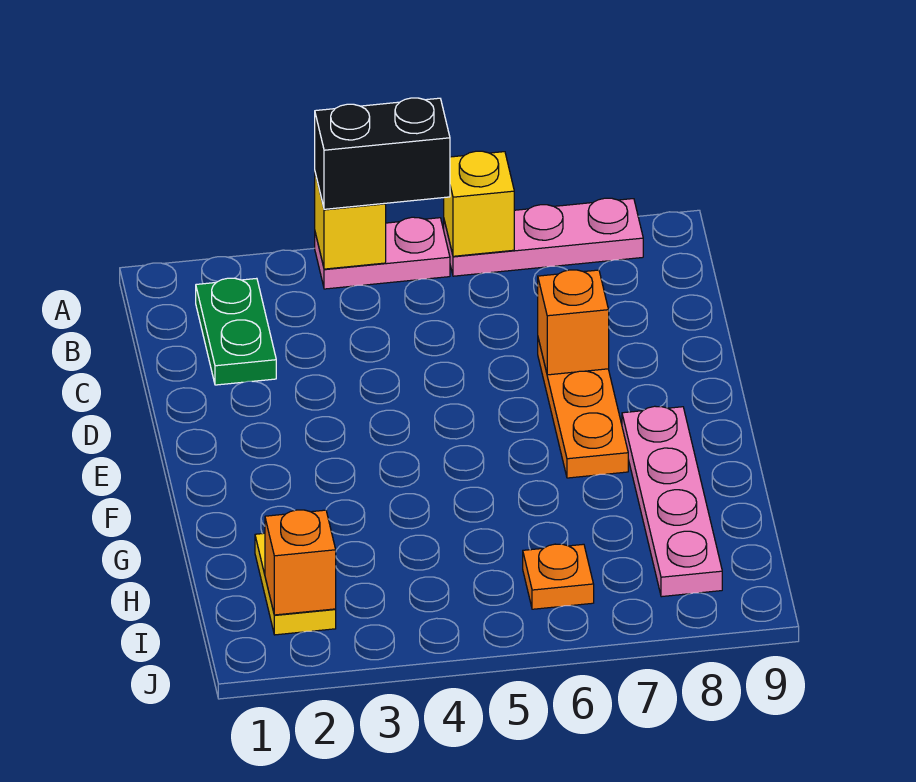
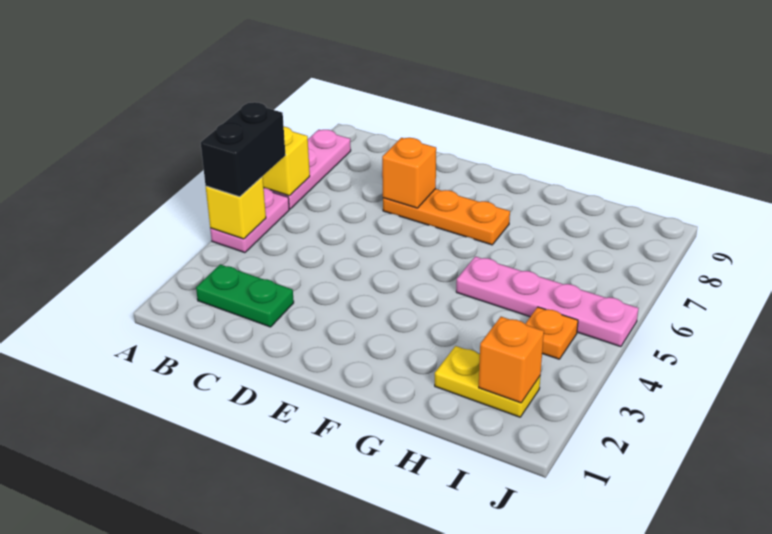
pink plate F8:I8 level 1 -> pink plate G5:J5 level 1
orange plate I6 level 1 -> orange plate I4 level 1

